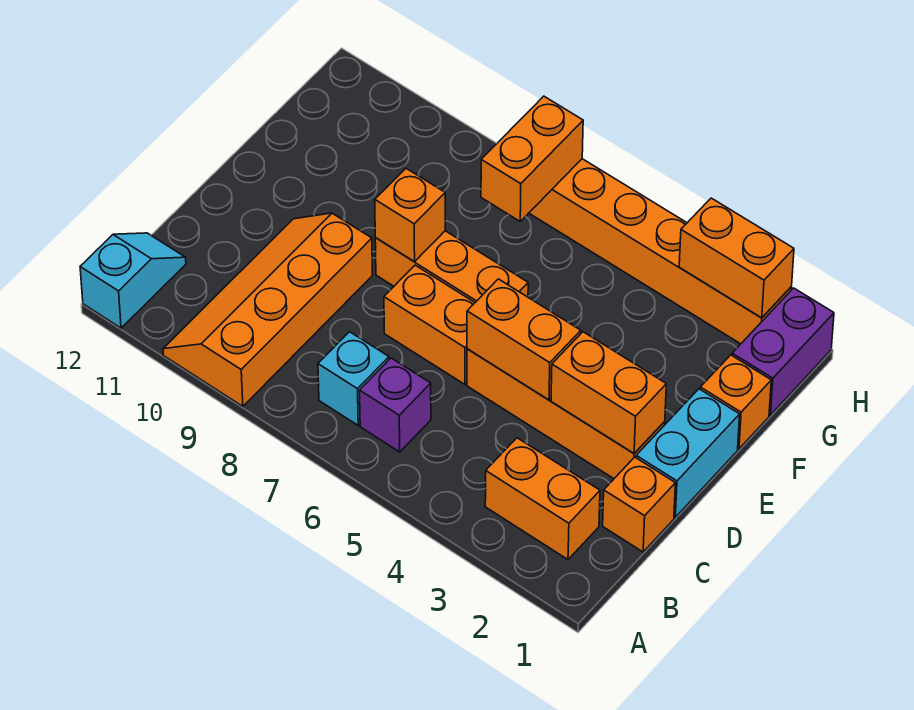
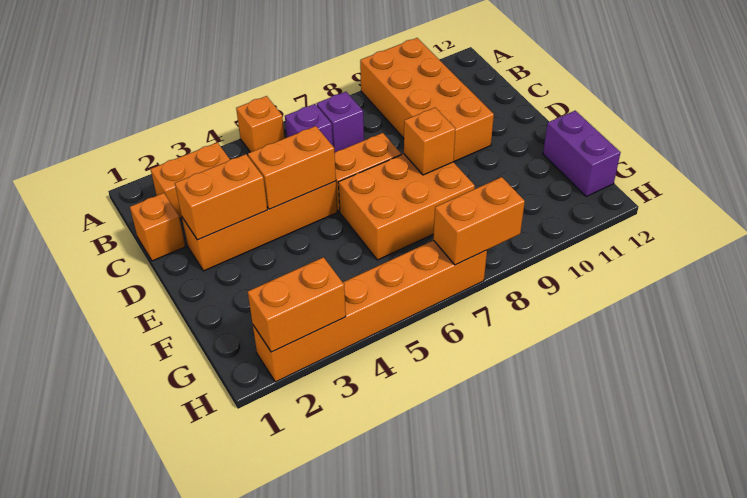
orange slope A9:D10 level 1 top 9 -> orange brick A9:D10 level 1
cyan slope A12:B12 level 1 top A -> none
cyan brick B7 level 1 -> purple brick B7 level 1
cyan brick D1:E1 level 1 -> none
orange brick E6:E8 level 1 -> orange brick E6:F8 level 1
orange brick F1 level 1 -> orange brick A5 level 1
purple brick G1:H1 level 1 -> purple brick F12:G12 level 1
orange brick G7:H7 level 2 -> orange brick H7:H8 level 2

